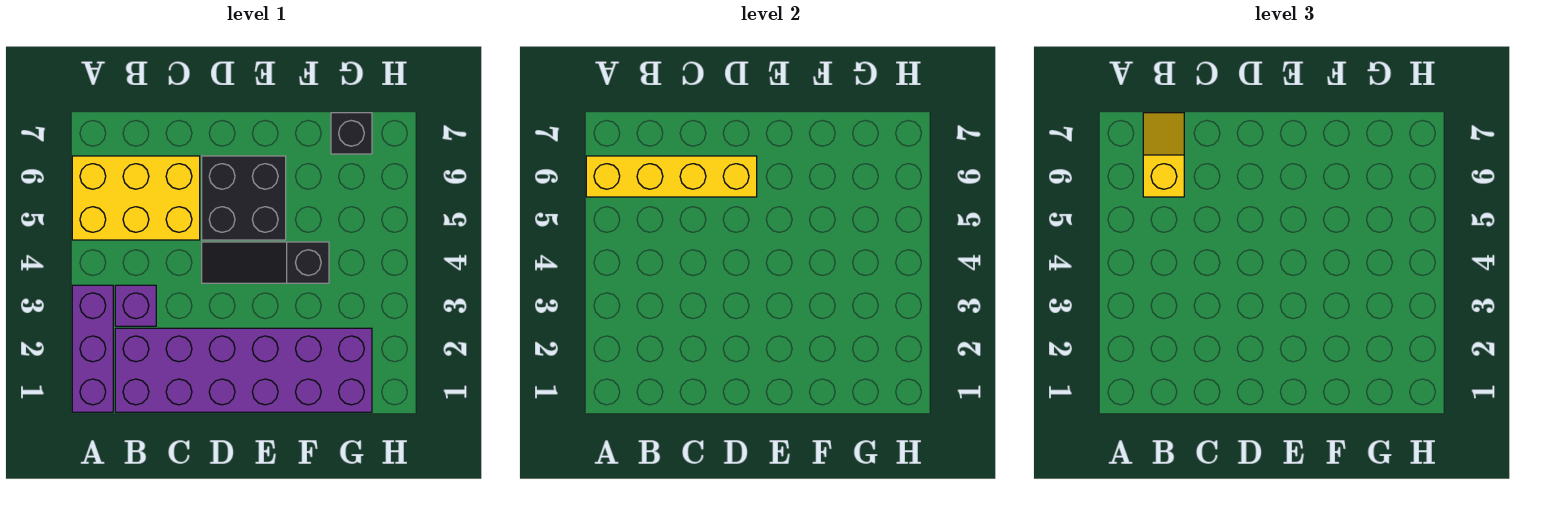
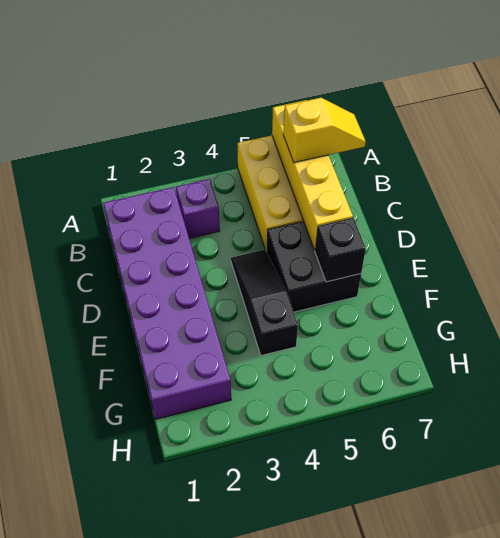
purple brick A1:A3 level 1 -> none
black brick G7 level 1 -> black brick E6 level 2

